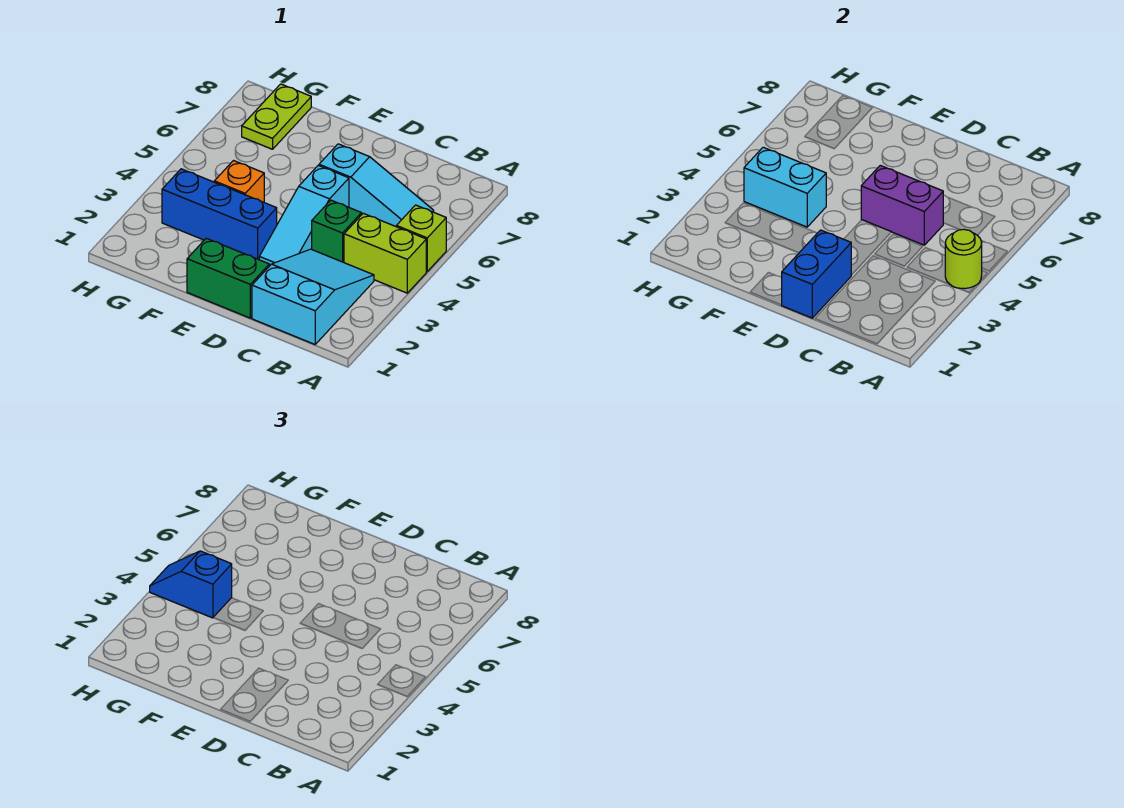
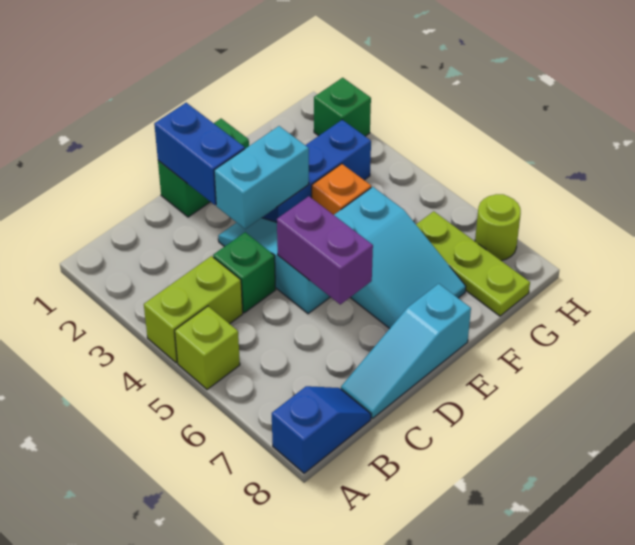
lime round brick A4 level 2 -> lime round brick H7 level 1
cyan slope B1:C3 level 1 top 1 -> cyan slope E5:F7 level 1 top 5
cyan slope B6:D6 level 1 top D -> cyan slope C8:E8 level 1 top E
purple brick C5:D5 level 2 -> purple brick D5:D6 level 2
cyan brick F4:G4 level 2 -> cyan brick D3:E3 level 2
blue slope G4:H4 level 3 top G -> blue slope A8:B8 level 1 top A
lime plate G7:G8 level 1 -> lime plate G6:G8 level 1
none -> green brick H2 level 1

